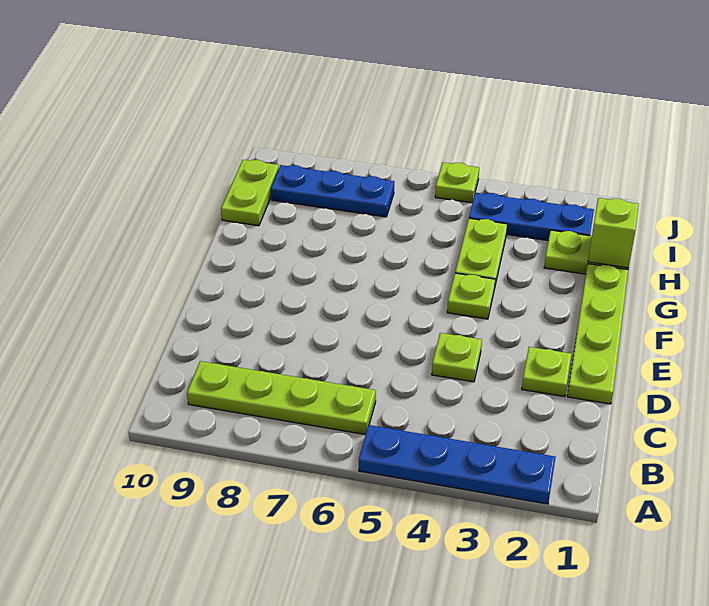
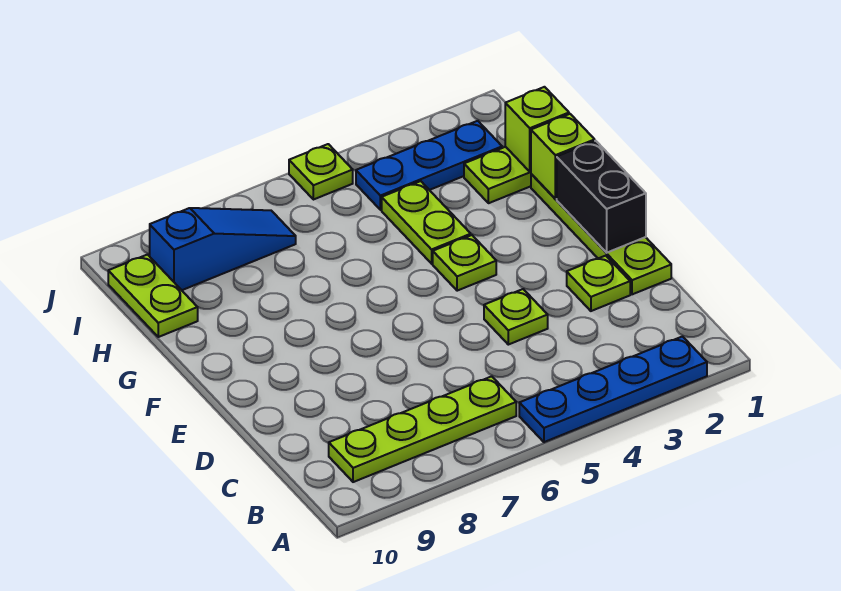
none -> black brick E1:F1 level 2
none -> lime brick G1 level 2
blue plate I7:I9 level 1 -> blue slope I7:I9 level 1 top 9

